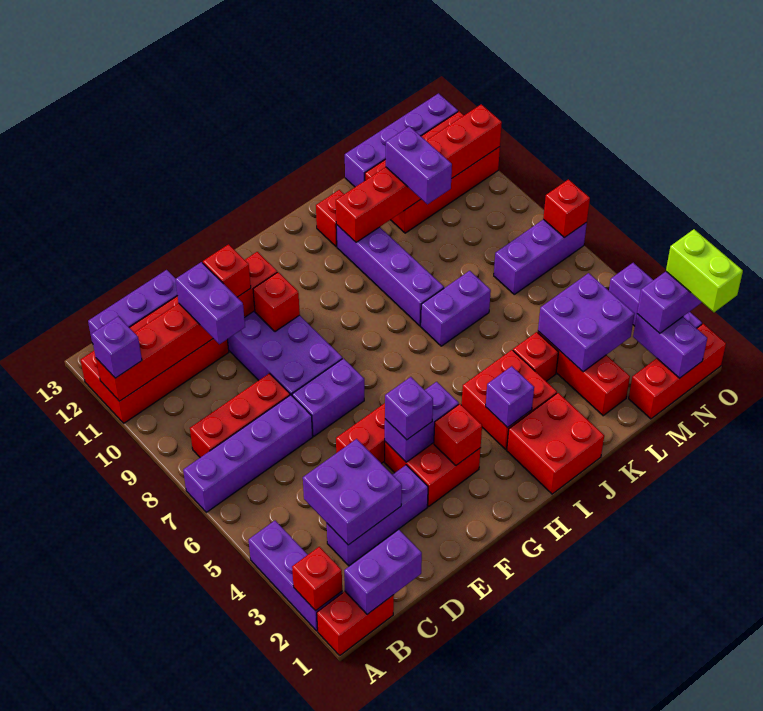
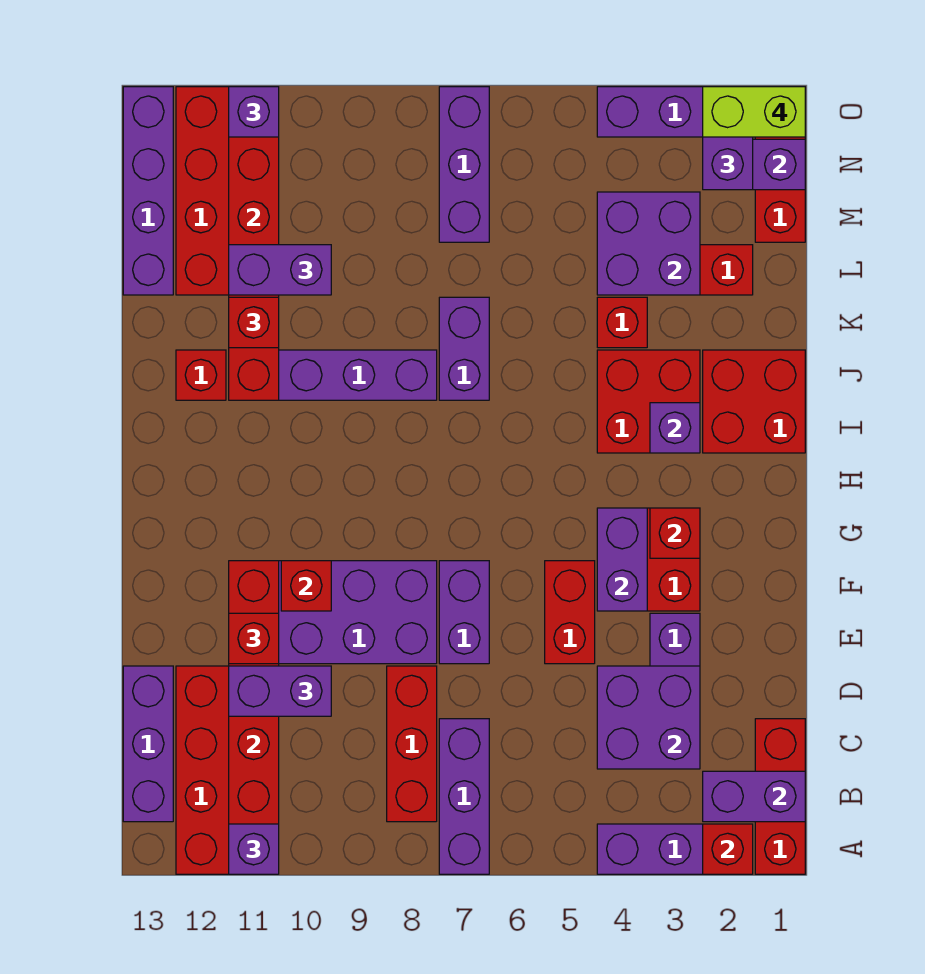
red brick A1:B1 level 1 -> red brick A1:C1 level 1
purple brick A7:D7 level 1 -> purple brick A7:C7 level 1
purple brick B1:C1 level 2 -> purple brick B1:B2 level 2
purple brick F4 level 3 -> purple brick O11 level 3
red brick O7 level 2 -> red brick K11 level 3

